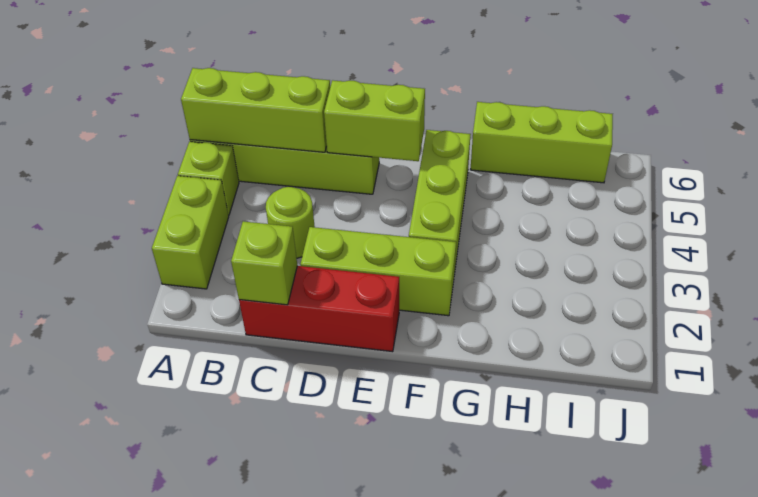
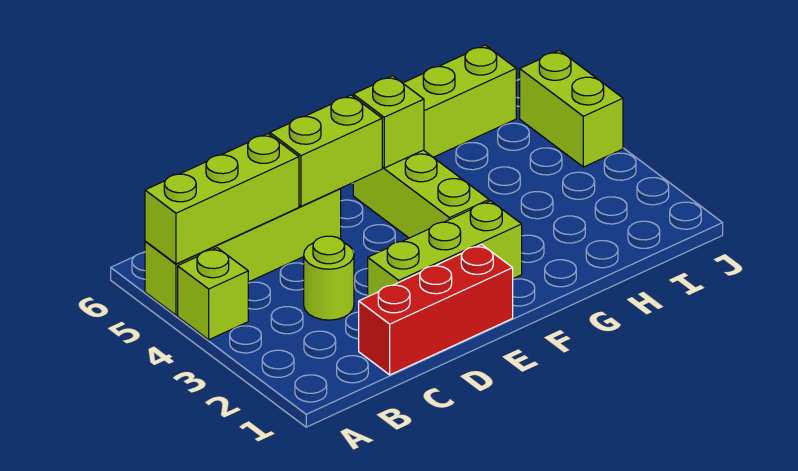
lime brick A2:A3 level 1 -> lime brick J4:J5 level 1
lime brick C1 level 2 -> lime brick F5 level 2

